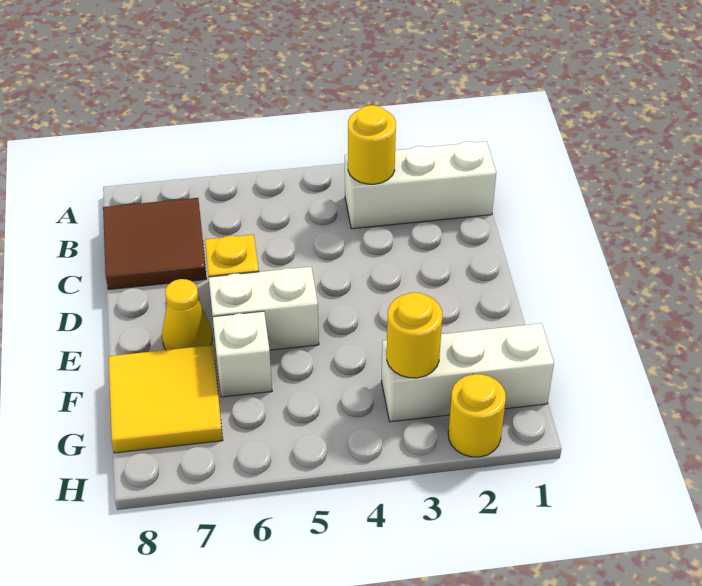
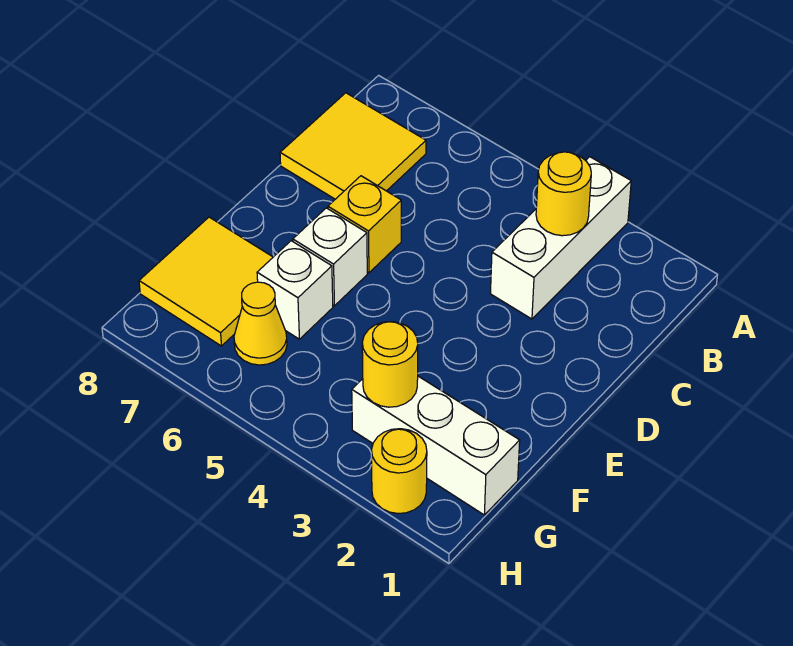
white brick B1:B3 level 1 -> white brick A3:C3 level 1
brown tile B7:C8 level 1 -> yellow tile B7:C8 level 1
white brick E5:E6 level 1 -> white brick E6 level 1
yellow cone E7 level 1 -> yellow cone G6 level 1

